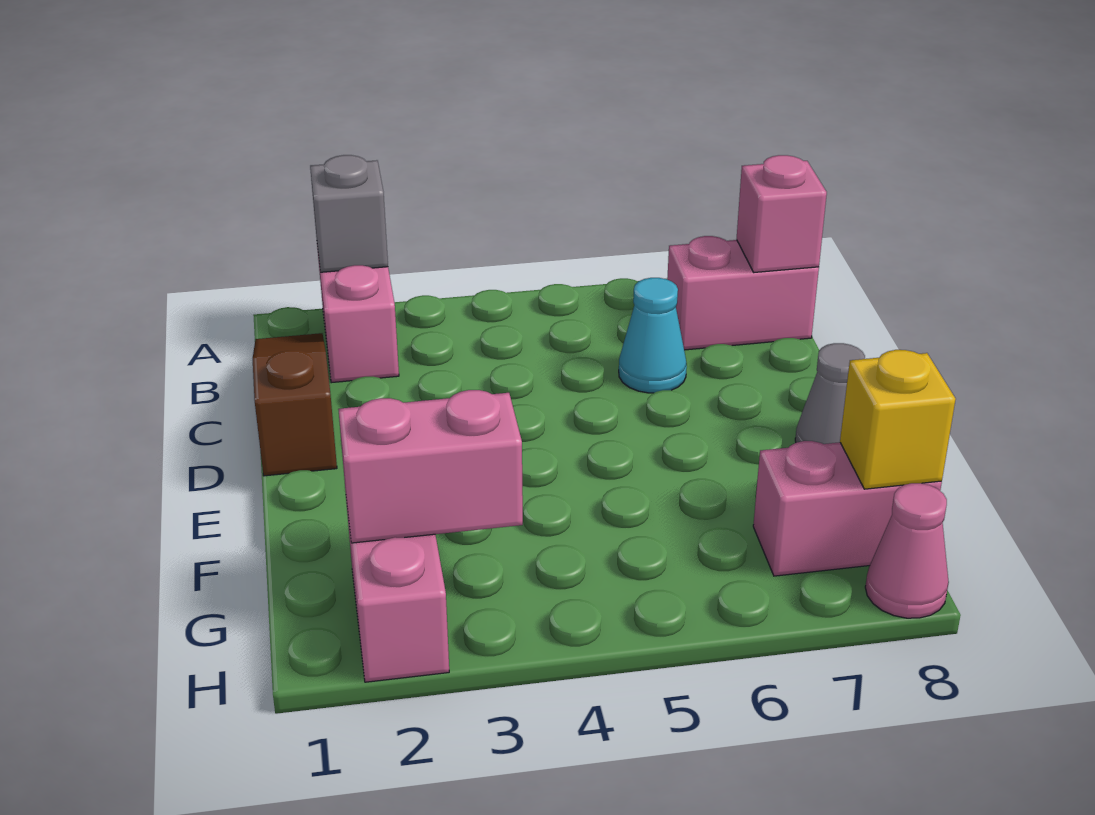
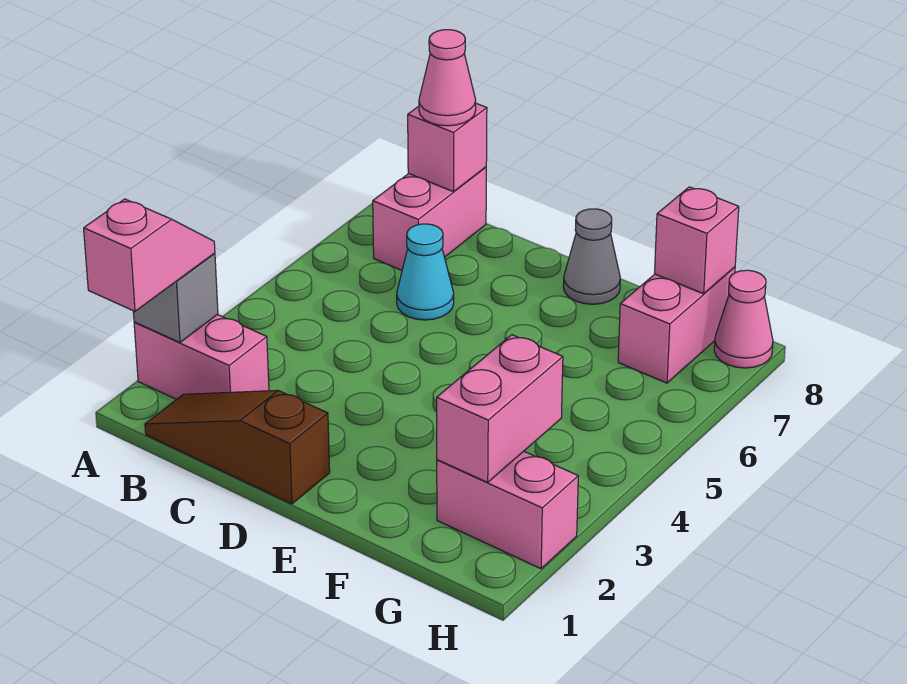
none -> pink slope A1:A2 level 3 top 1
none -> pink cone B8 level 3
yellow brick G8 level 2 -> pink brick G8 level 2

